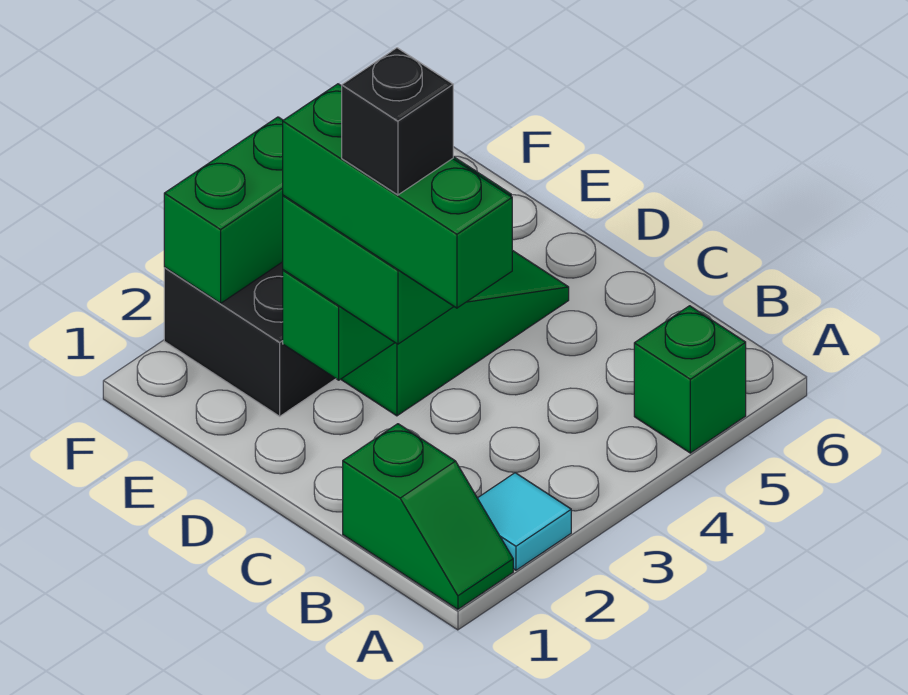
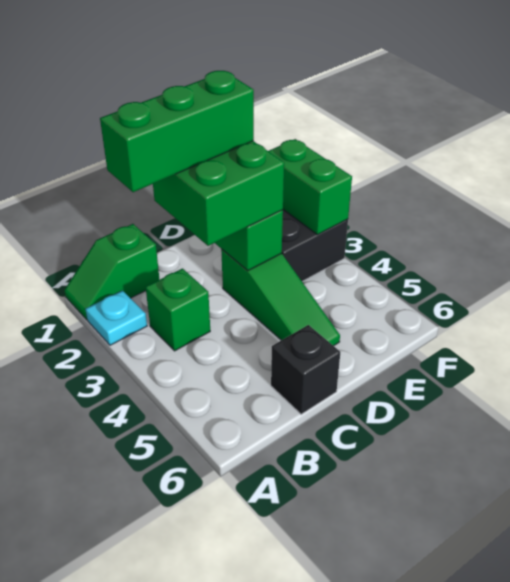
cyan tile A2 level 1 -> cyan plate A2 level 1
green brick A5 level 1 -> green brick B3 level 1
black brick C2 level 5 -> black brick C6 level 1

